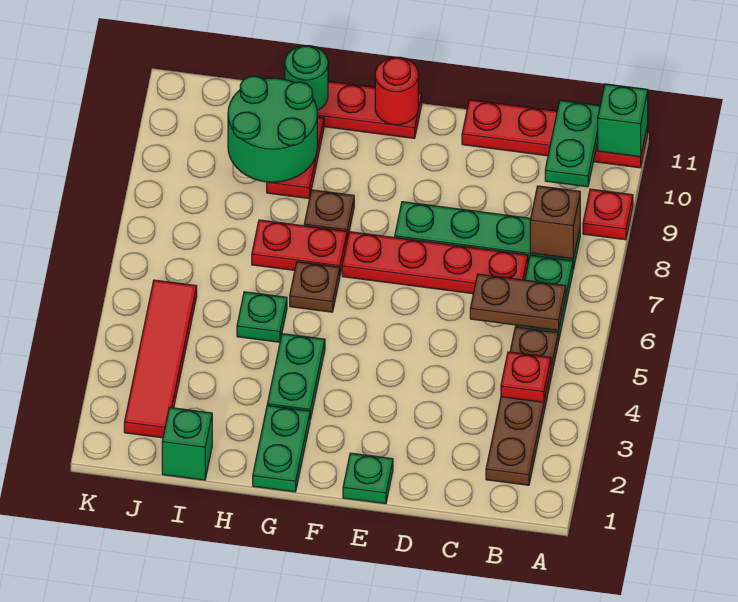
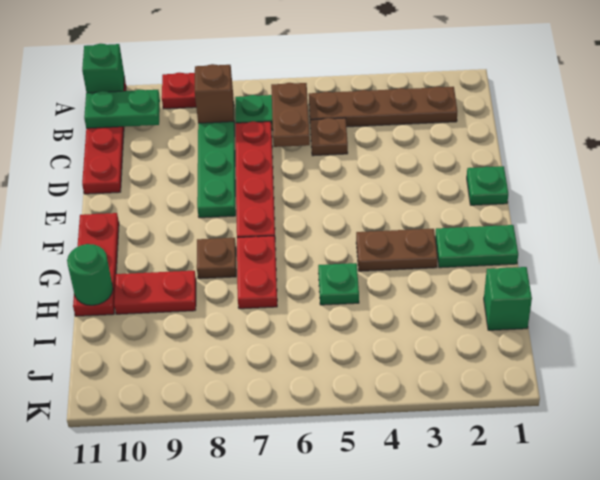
red plate B4 level 2 -> none
red round brick F11 level 2 -> none
green plate G3:G4 level 1 -> brown plate G3:G4 level 1
brown plate G6 level 1 -> brown plate C5 level 1
green round brick H9:I10 level 2 -> none
red tile J2:J5 level 1 -> none

